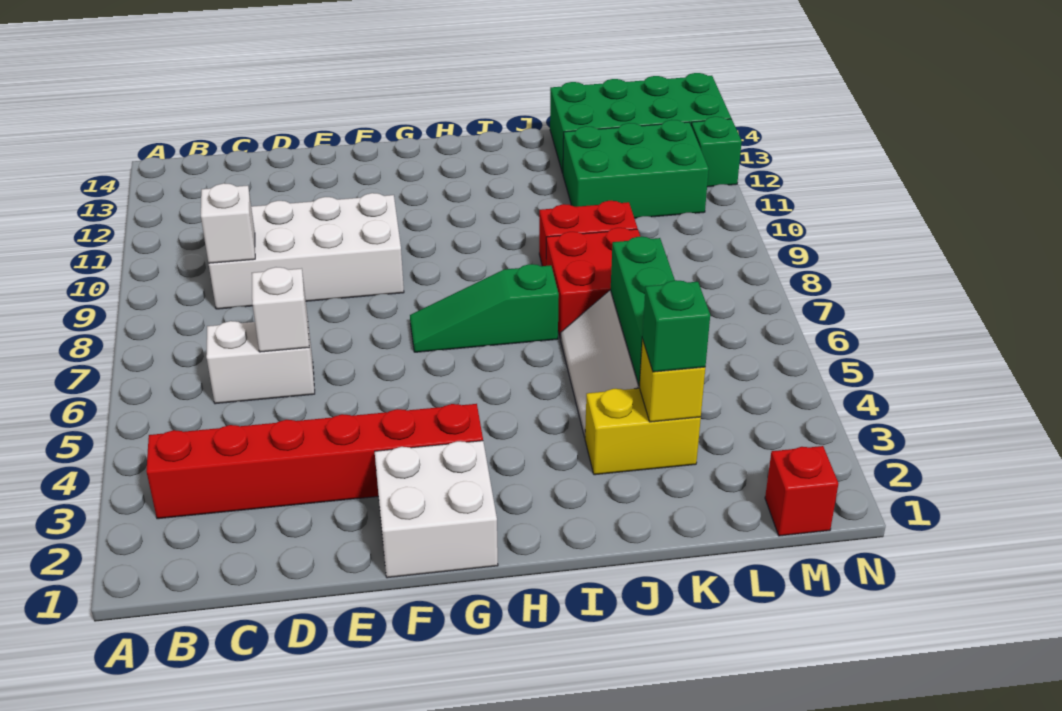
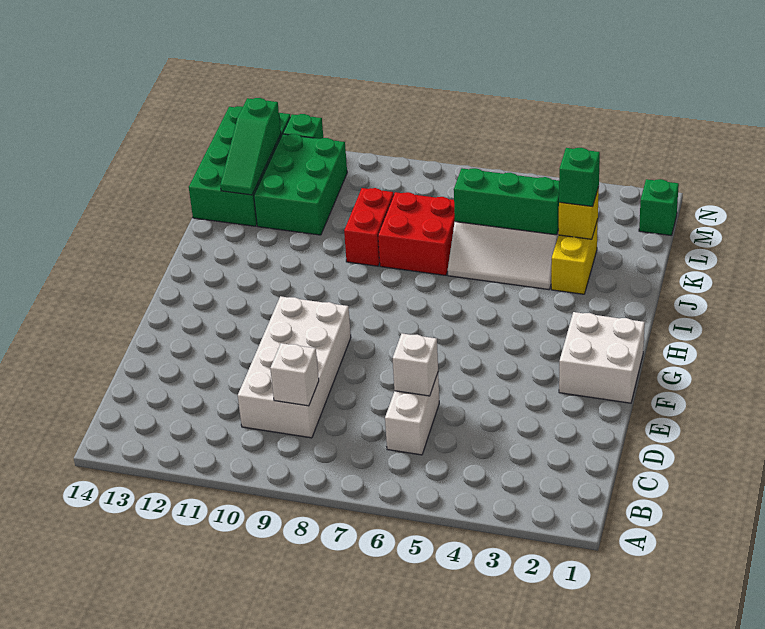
red brick B3:G3 level 1 -> none
green slope G7:I7 level 1 top I -> green slope K13:M13 level 2 top M
red brick M1 level 1 -> green brick M1 level 1

